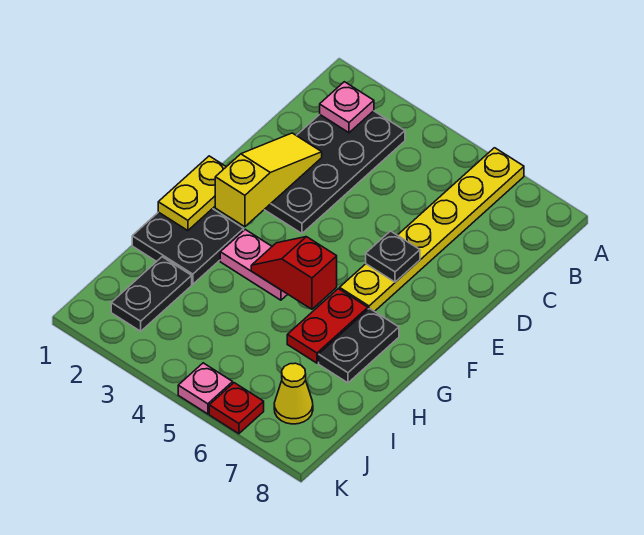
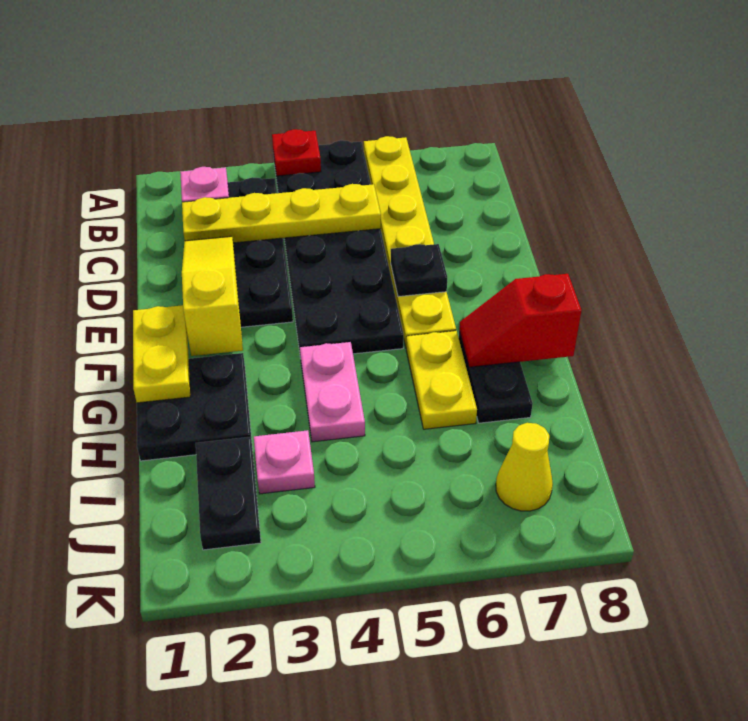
none -> black plate A4:F5 level 1
none -> yellow plate C2:C5 level 2
pink plate G3:G4 level 1 -> pink plate G4:H4 level 1
red slope G4:G5 level 2 top 5 -> red slope G7:G8 level 2 top 8
red plate G6:H6 level 1 -> yellow plate G6:H6 level 1
pink plate K5 level 1 -> pink plate I3 level 1
red plate K6 level 1 -> red plate A4 level 2

